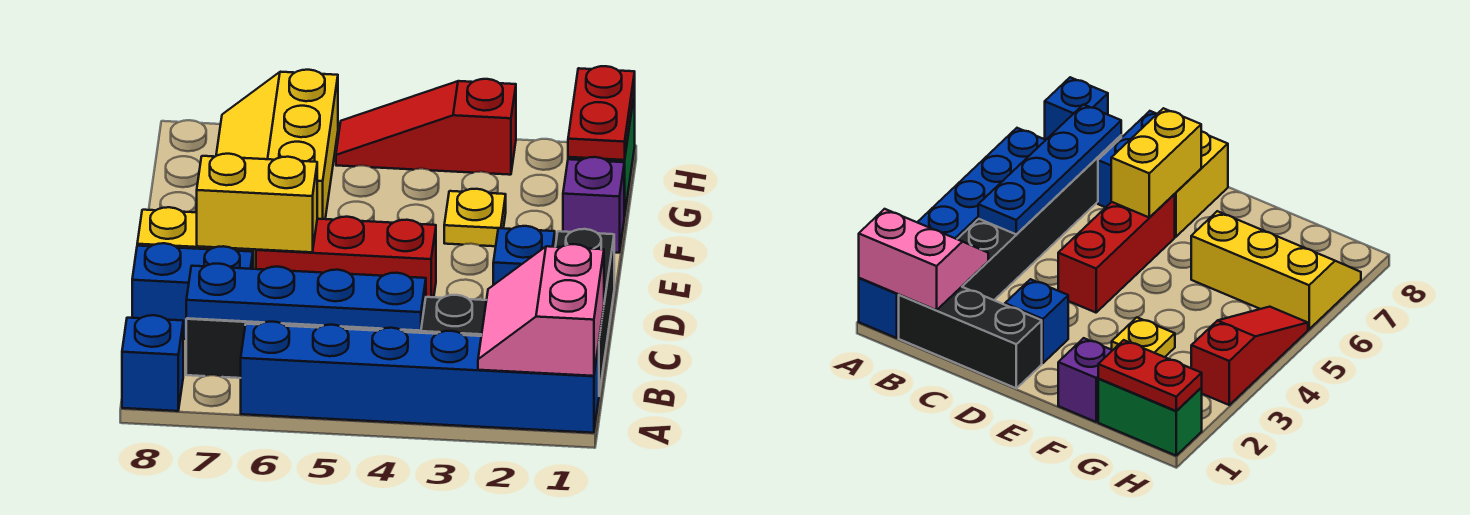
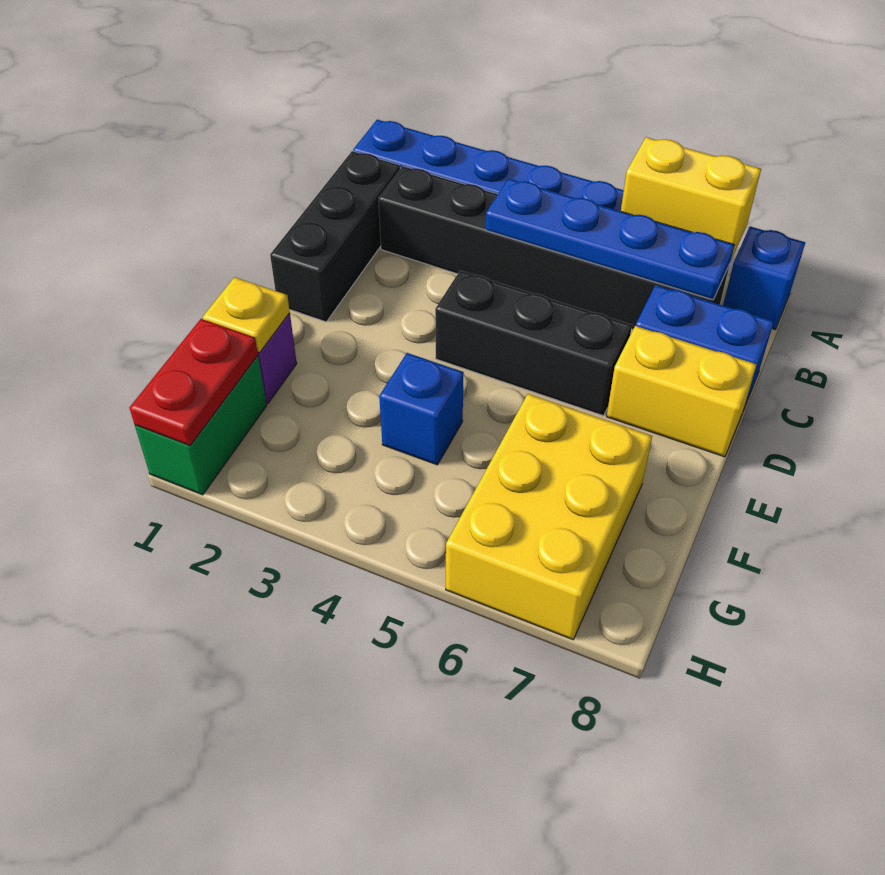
pink slope A1:B2 level 2 top 1 -> none
blue brick D2 level 1 -> blue brick F4 level 1
red brick D4:D6 level 1 -> black brick D4:D6 level 1
yellow brick D6:D7 level 2 -> yellow brick A6:A7 level 2
yellow plate F3 level 1 -> yellow plate F1 level 2
yellow slope F6:H7 level 1 top 6 -> yellow brick F6:H7 level 1
red slope H3:H5 level 1 top 3 -> none

